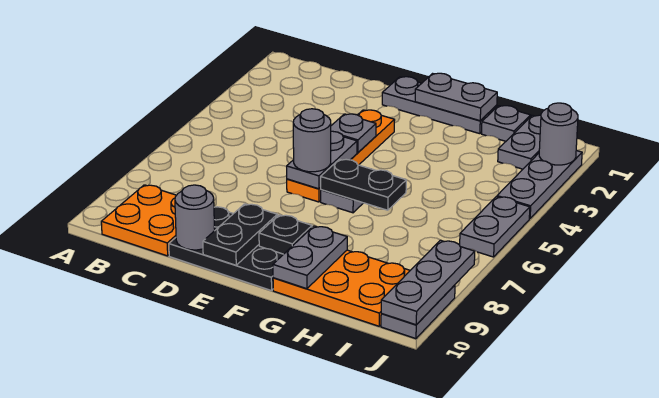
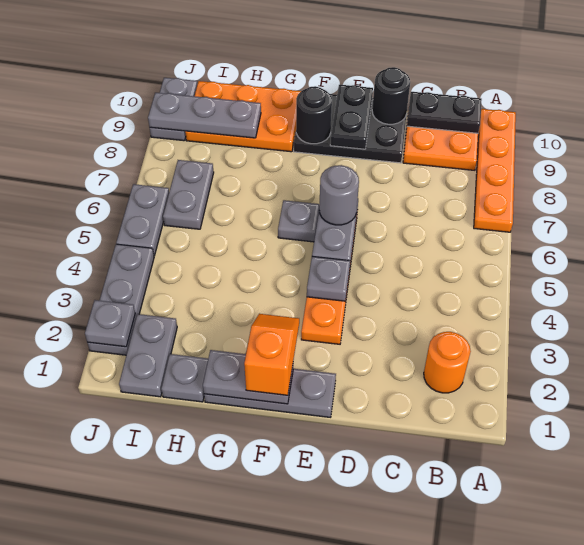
none -> orange plate A7:A10 level 1
none -> orange round brick B2 level 1
grey round brick D10 level 2 -> black round brick D10 level 2
none -> orange slope F1:F2 level 3 top 1
black plate F6:G6 level 2 -> black plate B10:C10 level 2
black plate F9 level 2 -> black round brick F9 level 2
grey plate G9:G10 level 2 -> grey plate I6:I7 level 1
grey round brick J2 level 2 -> grey plate J2 level 2
grey plate J8:J10 level 2 -> grey plate H9:J9 level 2

